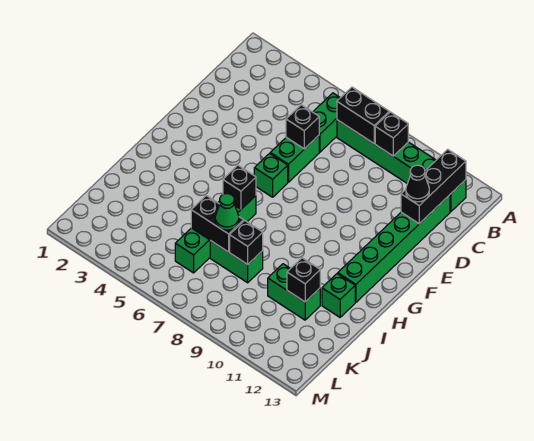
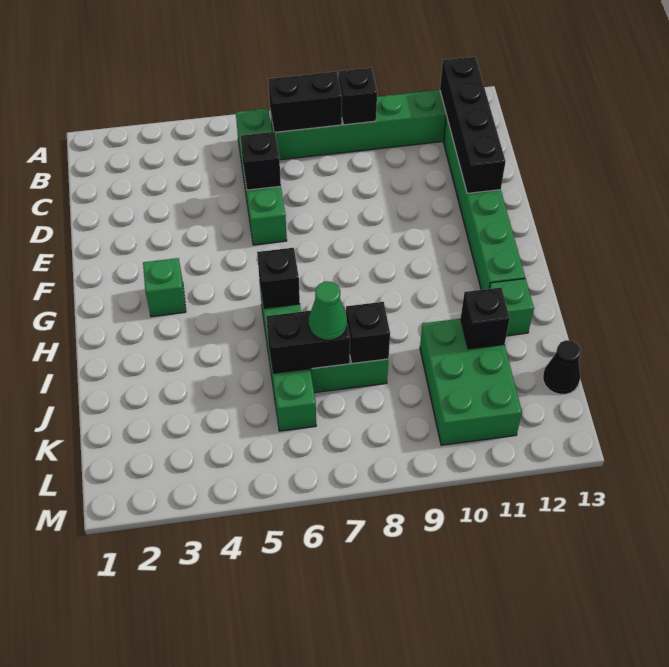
black brick B12:D12 level 2 -> black brick B12:E12 level 2
black cone D12 level 3 -> black cone K13 level 1
green brick F6 level 1 -> green brick G3 level 1
green brick J10:J11 level 1 -> green brick J10:L11 level 1

